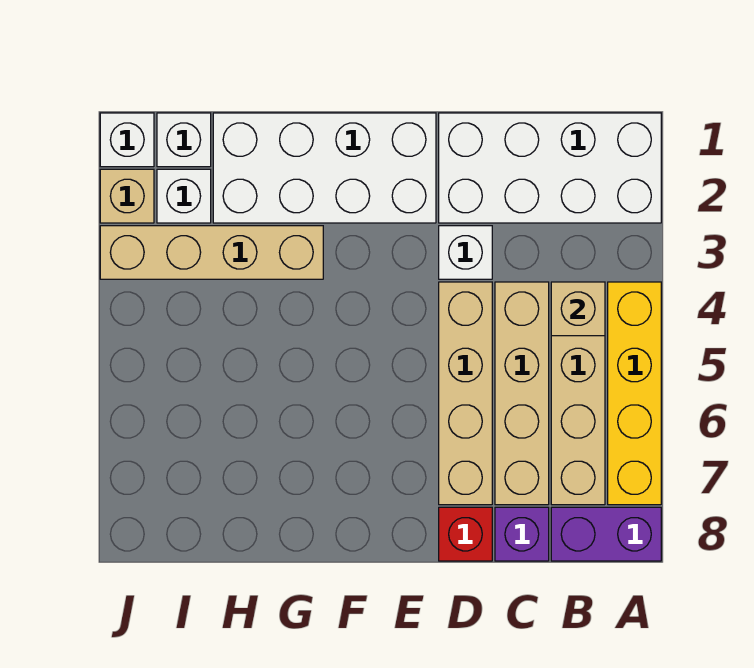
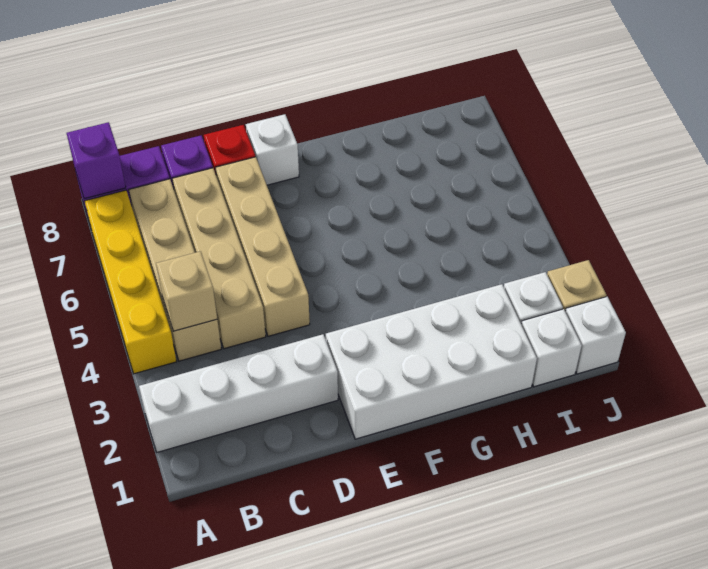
white brick A1:D2 level 1 -> white brick A2:D2 level 1
none -> purple brick A8 level 2
white brick D3 level 1 -> white brick E8 level 1
tan brick G3:J3 level 1 -> none

